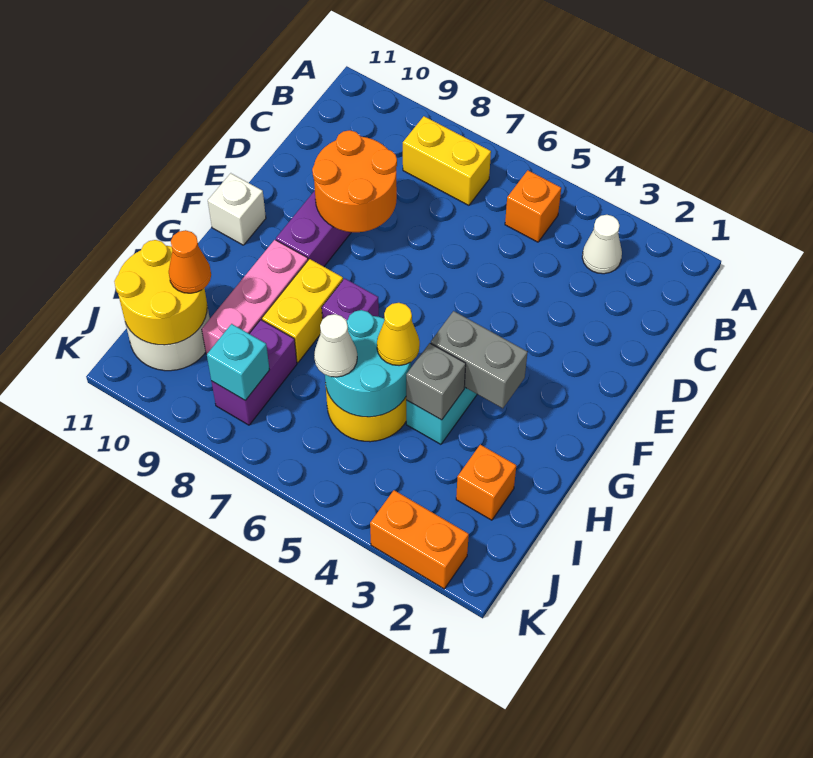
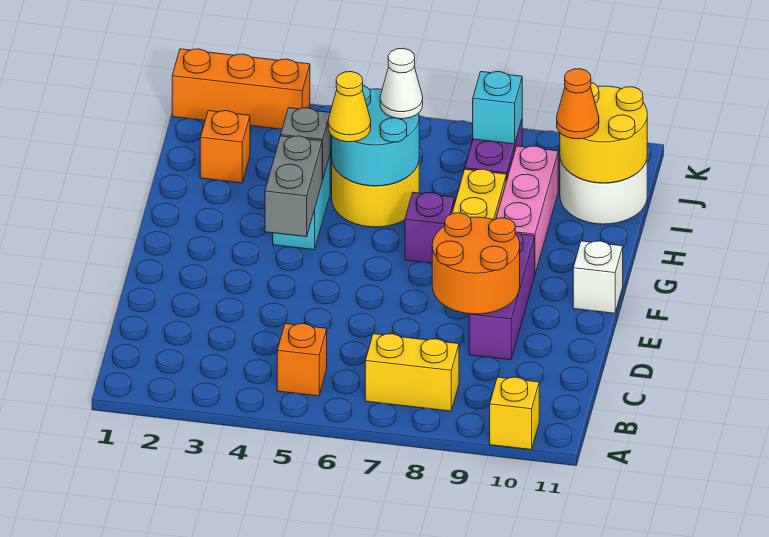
none -> yellow brick A10 level 1
white cone B3 level 1 -> none
grey brick G3:G4 level 2 -> grey brick F4:G4 level 2
orange brick K2:K3 level 1 -> orange brick K1:K3 level 1

